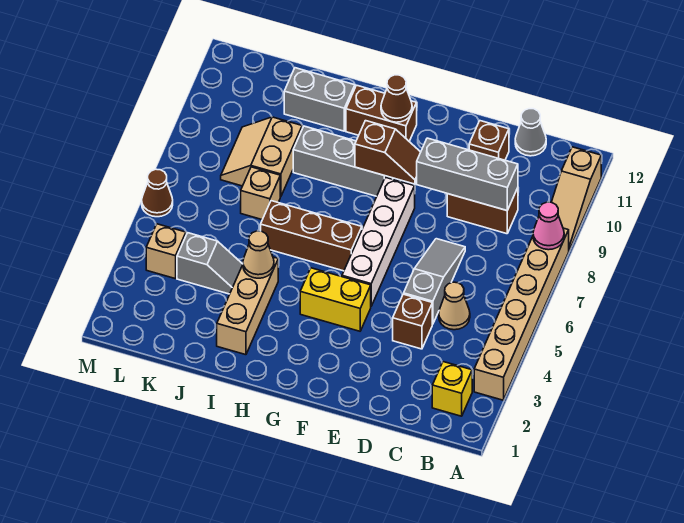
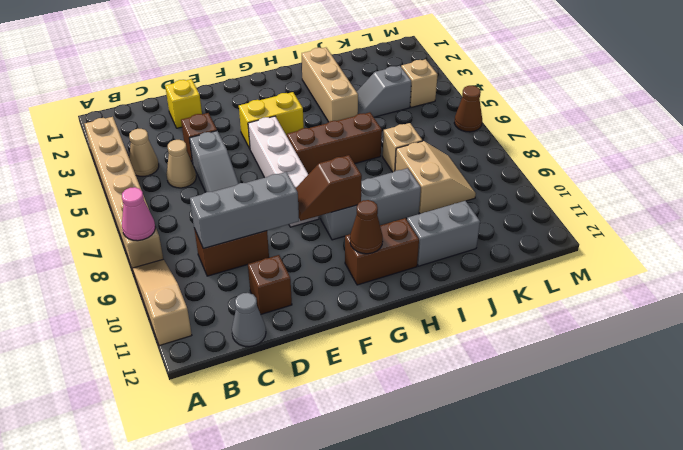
yellow brick B2 level 1 -> yellow brick D2 level 1
tan cone I4 level 2 -> tan cone B4 level 1

